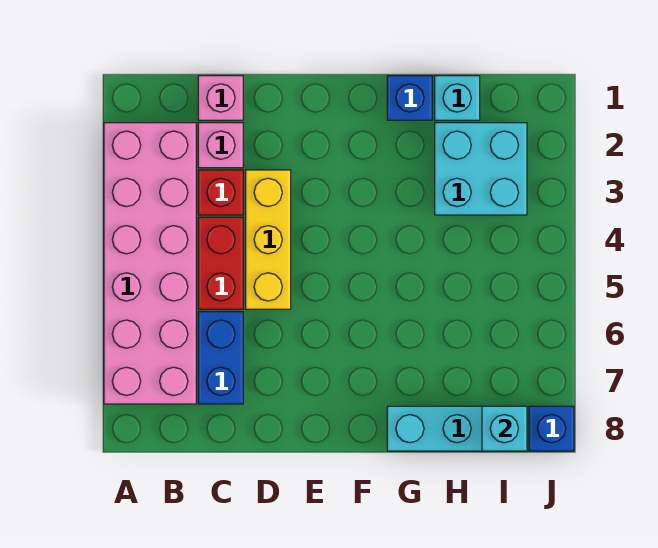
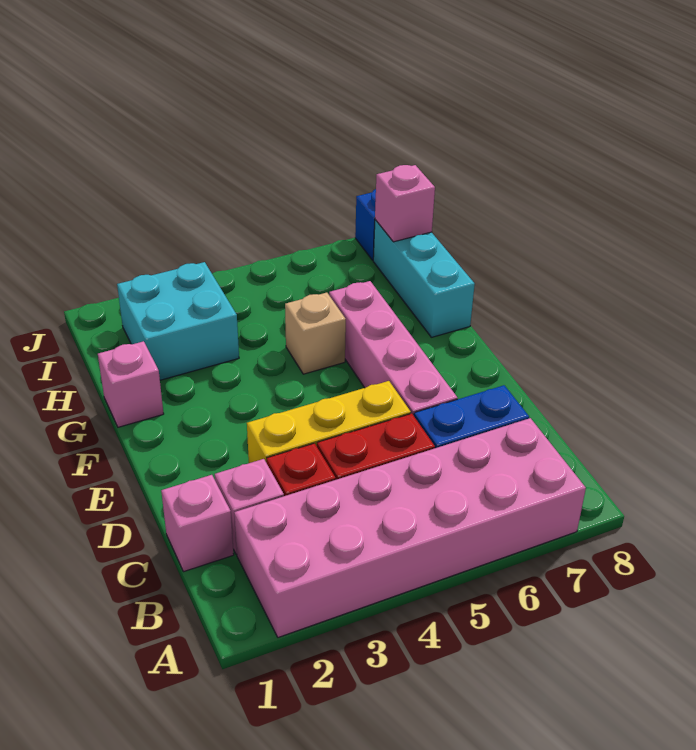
none -> pink brick D6:G6 level 1
blue brick G1 level 1 -> pink brick G1 level 1
none -> tan brick G5 level 1
cyan brick H1 level 1 -> none
cyan brick I8 level 2 -> pink brick I8 level 2

